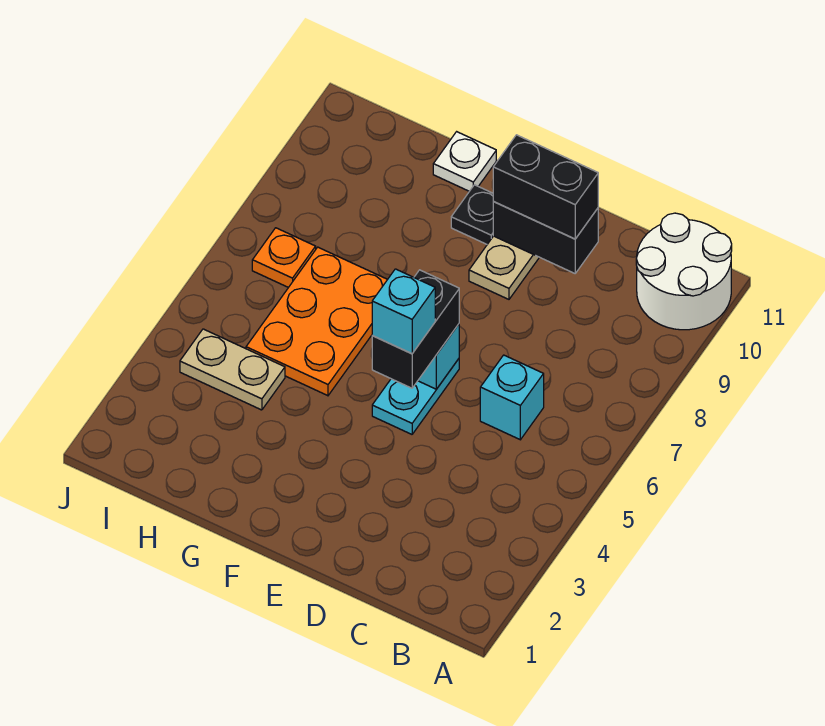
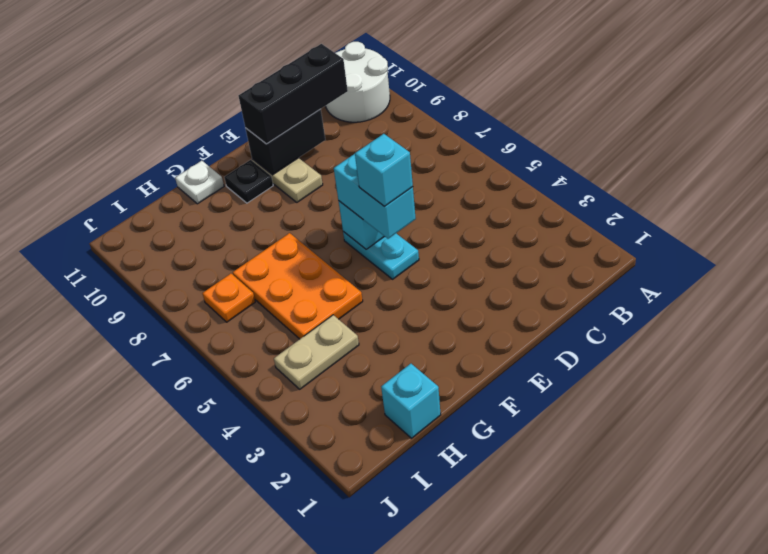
cyan brick C6 level 1 -> cyan brick H1 level 1
black brick D10:E10 level 3 -> black brick C10:E10 level 3
black brick E5:E6 level 3 -> cyan brick E5:E6 level 3

